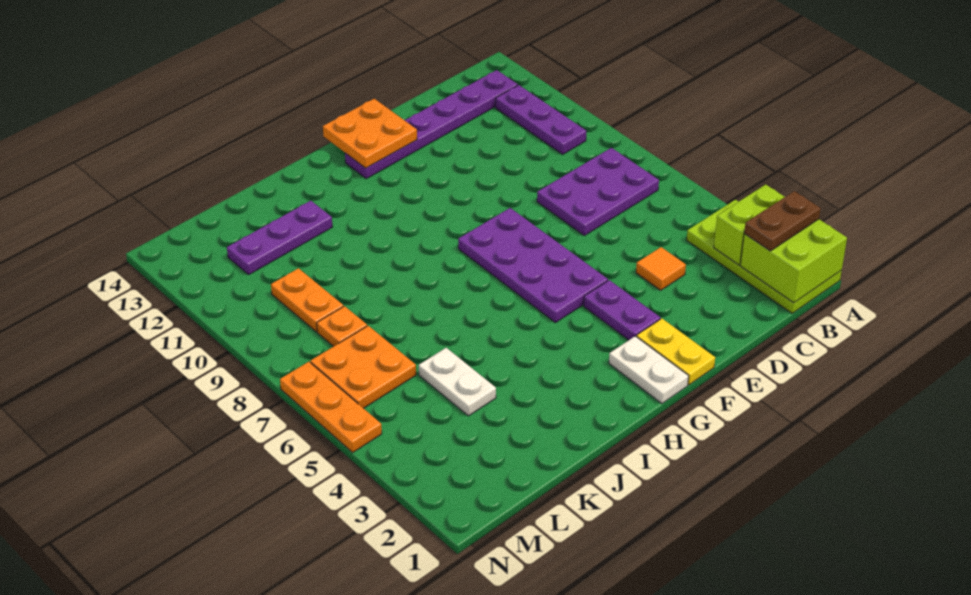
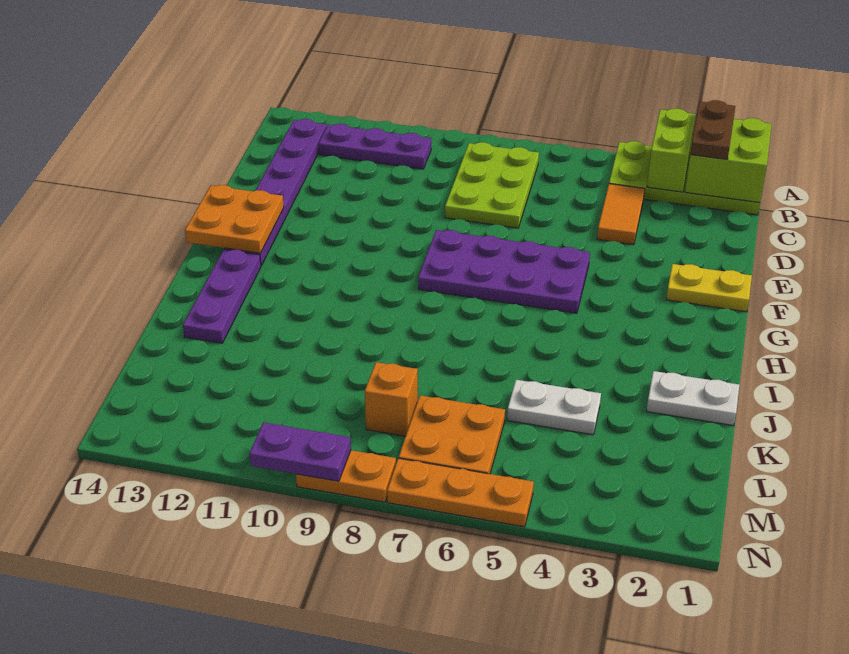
purple plate B7:D8 level 1 -> lime plate B7:D8 level 1
orange tile D4 level 1 -> orange tile C4:D4 level 1
purple plate F3:F4 level 1 -> purple plate N9:N10 level 2
white plate G1:G2 level 1 -> white plate J1:J2 level 1
purple plate J12:L12 level 1 -> purple plate H13:J13 level 1
orange plate L8 level 1 -> orange brick L8 level 1
orange plate L9:L10 level 1 -> orange plate N8:N9 level 1

